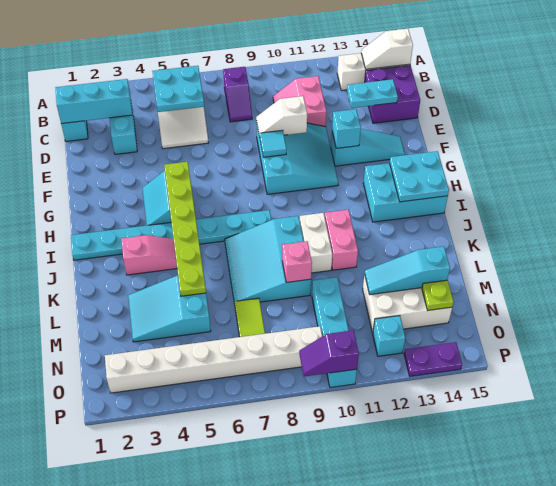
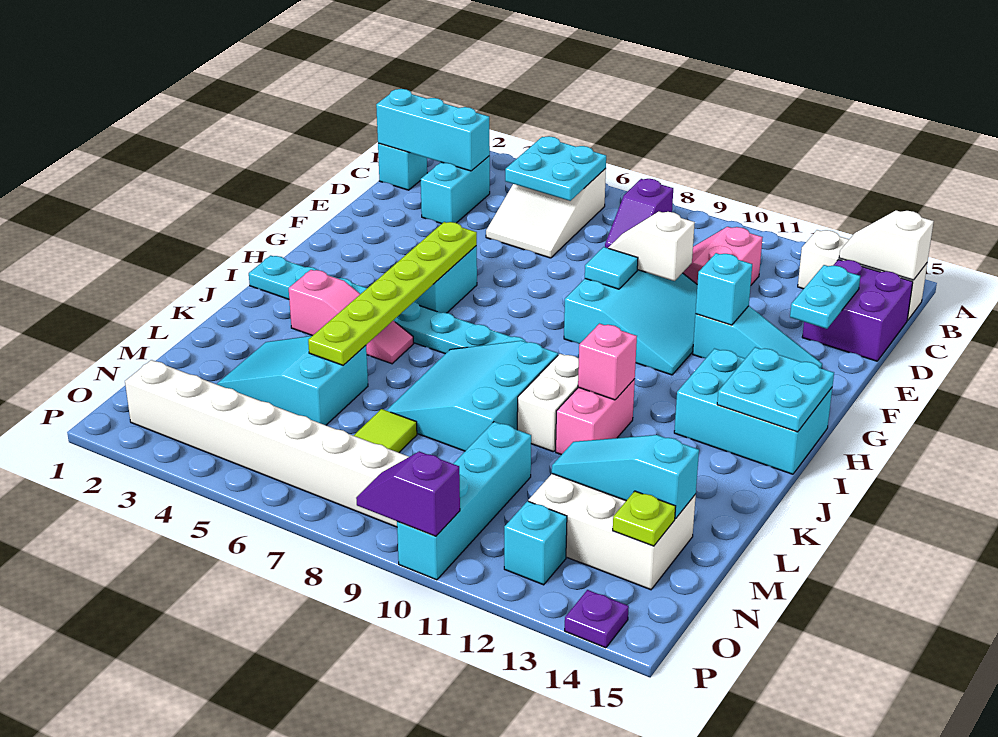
cyan plate D13:D14 level 2 -> cyan plate D14:E14 level 2
pink brick L9 level 2 -> pink brick J11 level 2
purple plate P13:P14 level 1 -> purple plate P14 level 1

